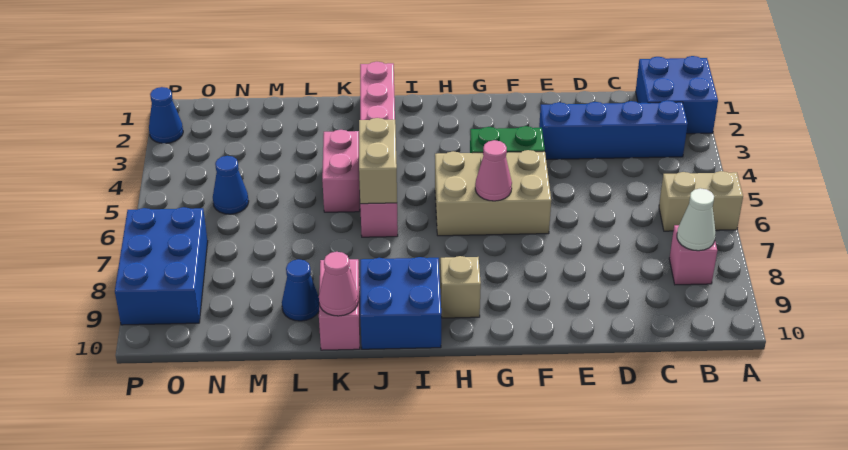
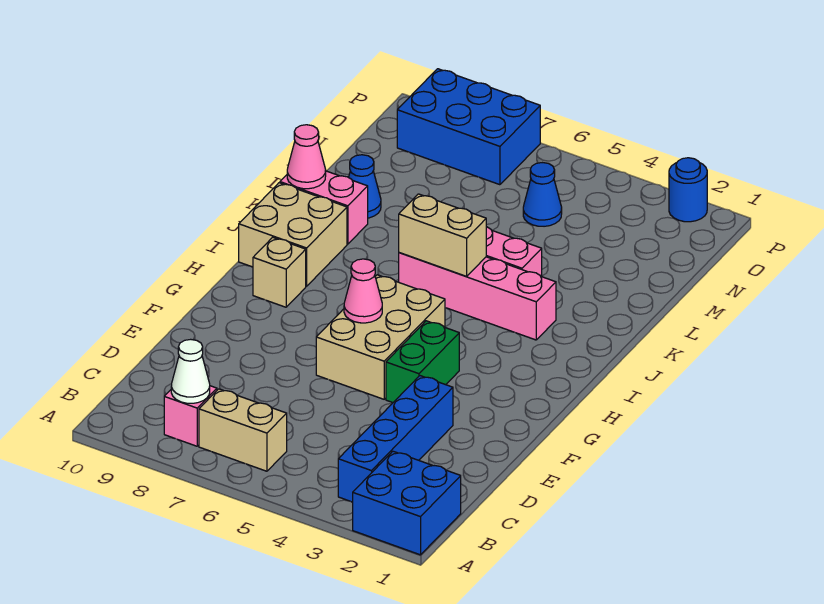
tan brick A6:B6 level 1 -> tan brick B6:B7 level 1
blue brick I9:J10 level 1 -> tan brick I9:J10 level 1
pink brick J1:J6 level 1 -> pink brick J3:J6 level 1
blue cone P2 level 1 -> blue round brick P2 level 1

